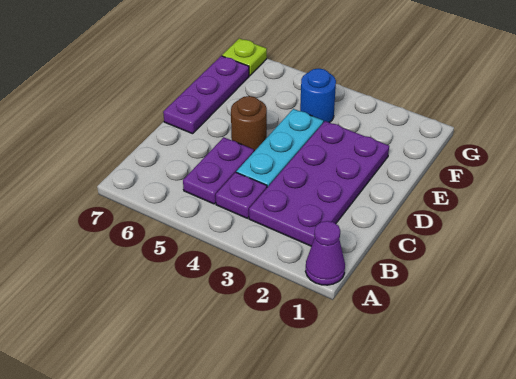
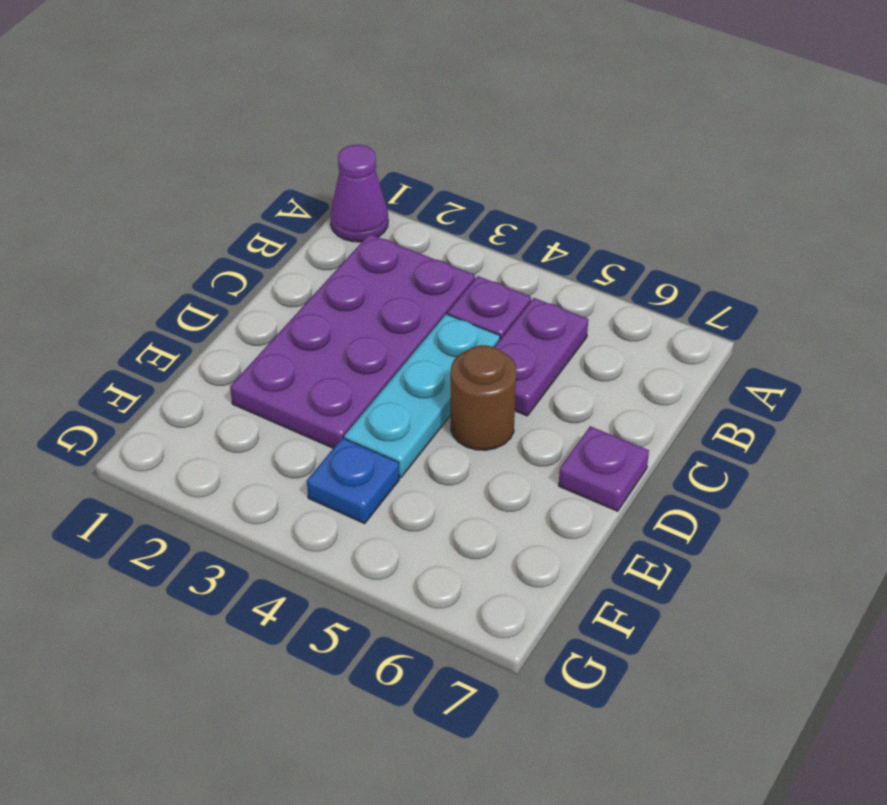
purple plate D7:F7 level 1 -> purple plate D7 level 1
blue round brick F4 level 1 -> blue plate F4 level 1
lime plate G7 level 1 -> none

